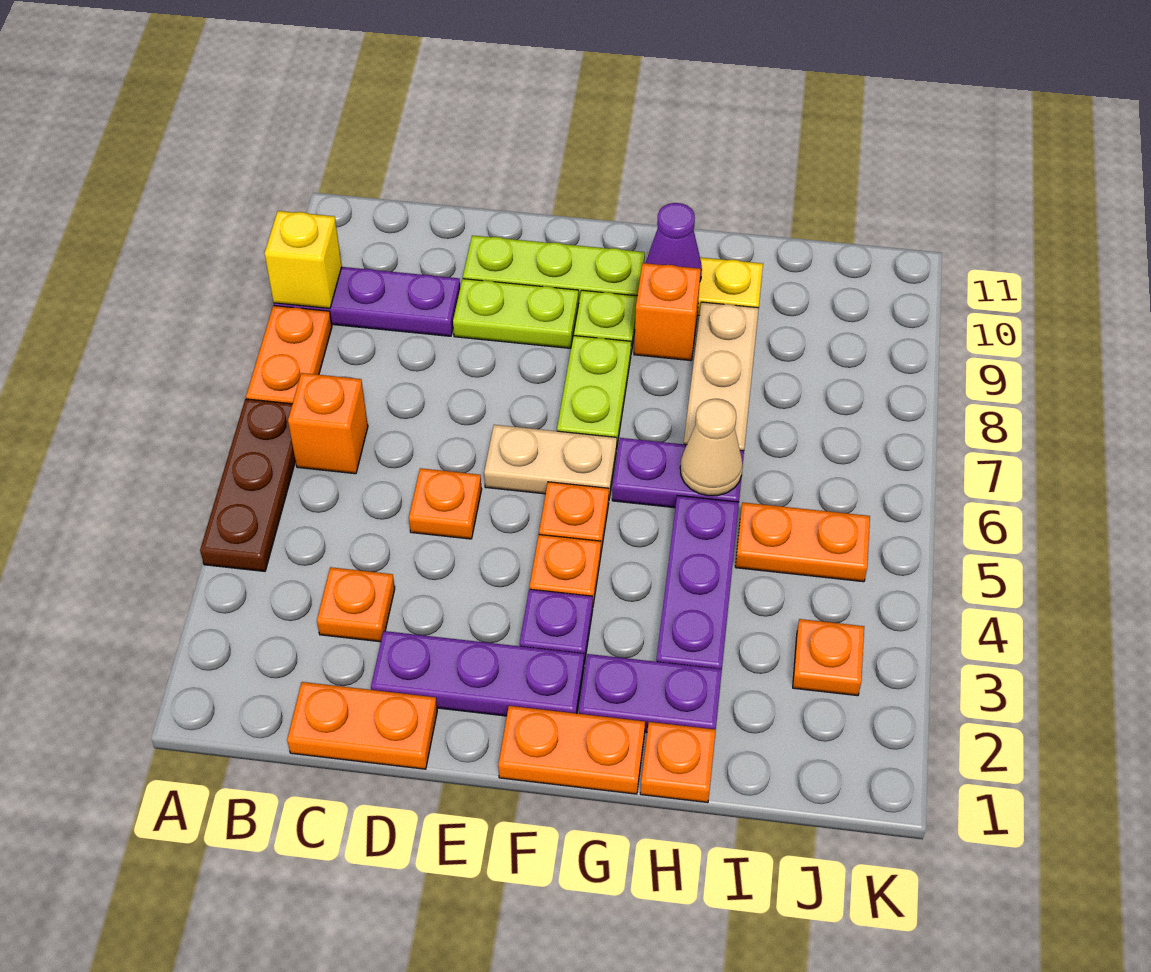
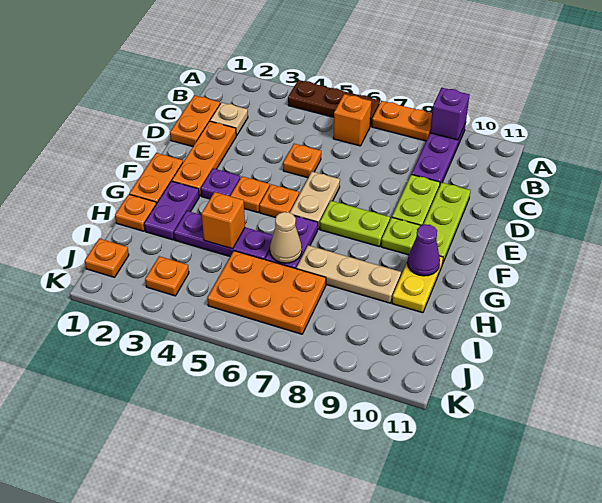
yellow brick A9 level 2 -> purple brick A9 level 2
none -> tan plate C2 level 1
orange plate C3 level 1 -> orange plate J1 level 1
purple plate D2:F2 level 1 -> orange plate D2:F2 level 1
orange brick G9 level 1 -> orange brick H4 level 2
orange plate I5:J5 level 1 -> orange plate I5:J7 level 1

